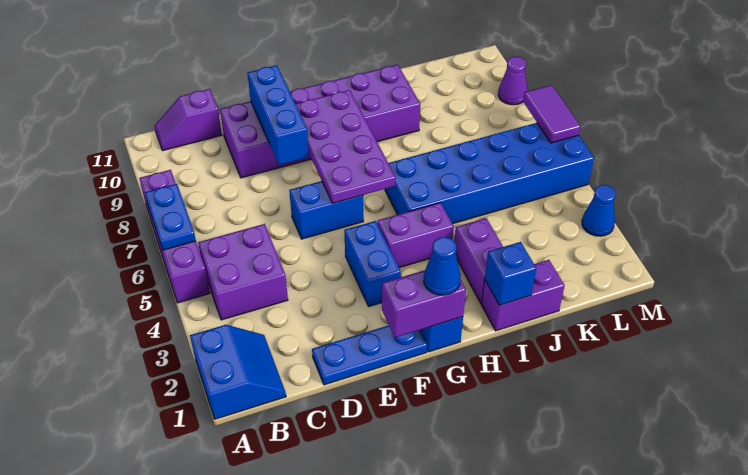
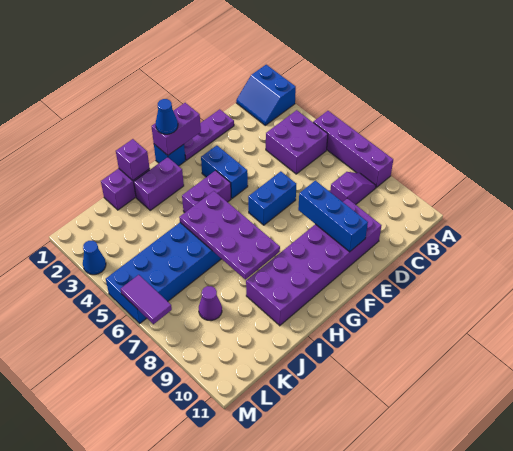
blue plate A6:A7 level 2 -> none
purple slope B11:C11 level 1 top C -> purple slope B8:C8 level 1 top C
blue plate D1:F1 level 1 -> purple plate D1:F1 level 1
purple plate F6:G9 level 2 -> purple plate H5:I8 level 2
blue brick I1 level 2 -> purple brick I1 level 2
purple brick I2:I3 level 1 -> purple brick H2:I2 level 1
purple cone M9 level 1 -> purple cone K8 level 1

